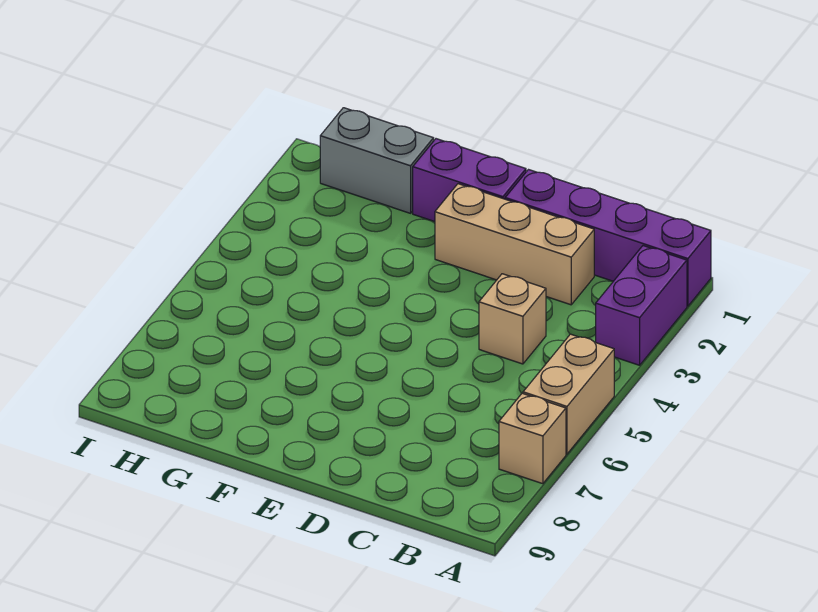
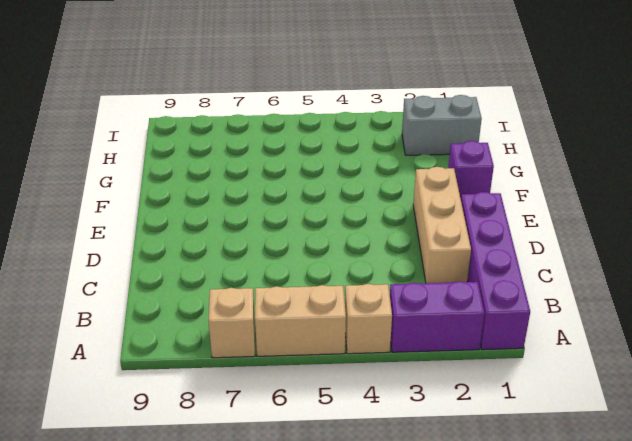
tan brick C4 level 1 -> tan brick A4 level 1
purple brick E1:F1 level 1 -> purple brick F1 level 1
grey brick G1:H1 level 1 -> grey brick H1:H2 level 1

